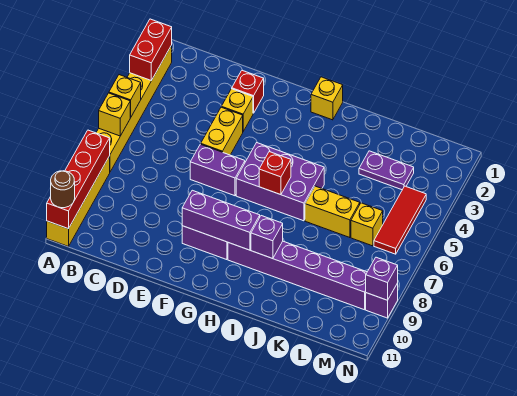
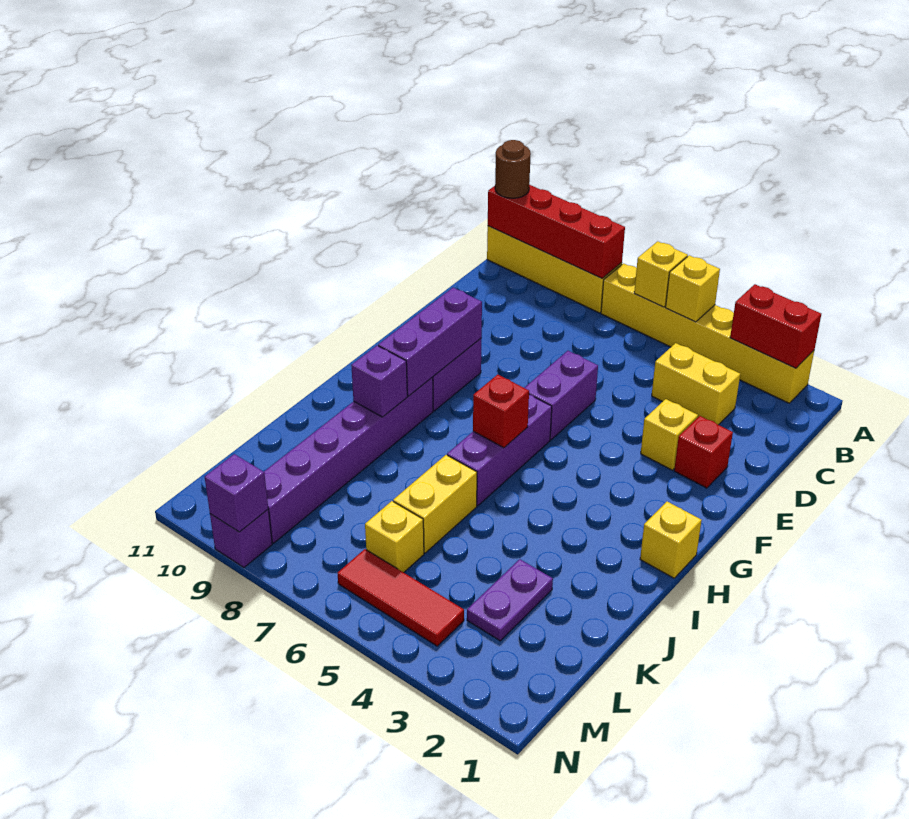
yellow brick E4:E5 level 1 -> yellow brick C3:C4 level 1
purple brick G5:I6 level 1 -> purple brick G6:I6 level 1

